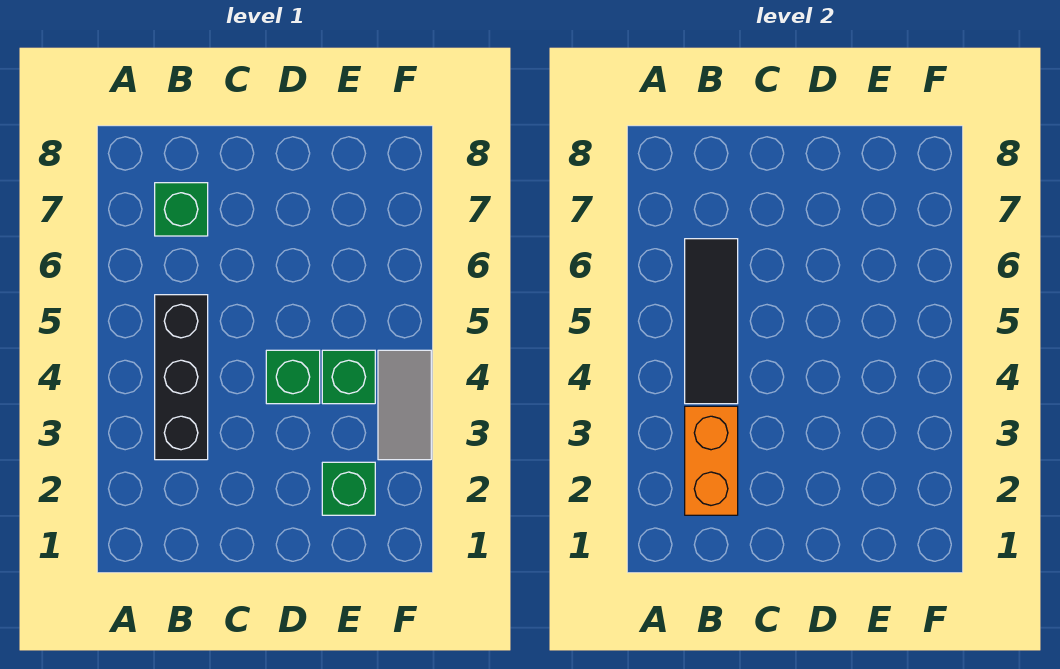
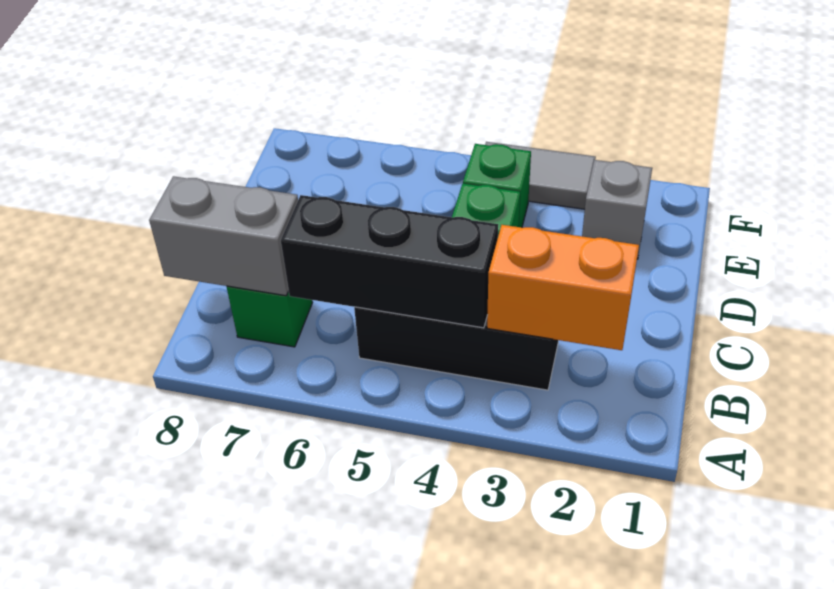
black tile B4:B6 level 2 -> black brick B4:B6 level 2
none -> grey brick B7:B8 level 2
green brick E2 level 1 -> grey brick E2 level 1

